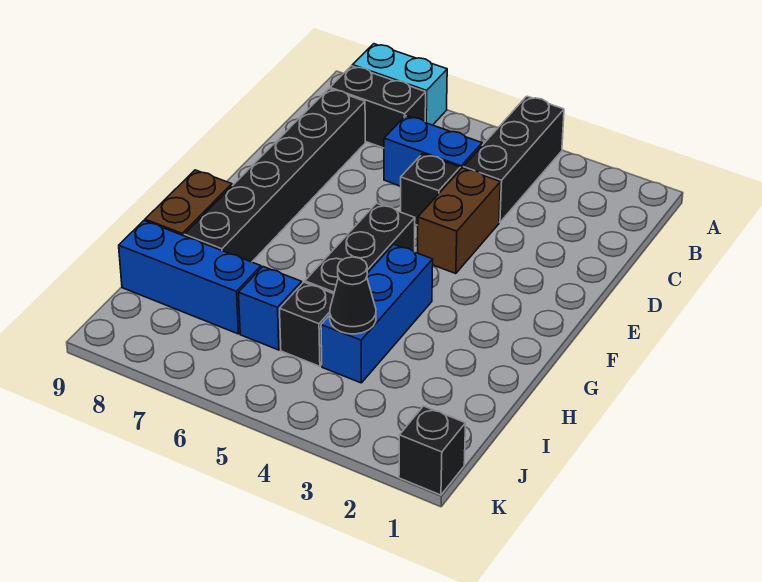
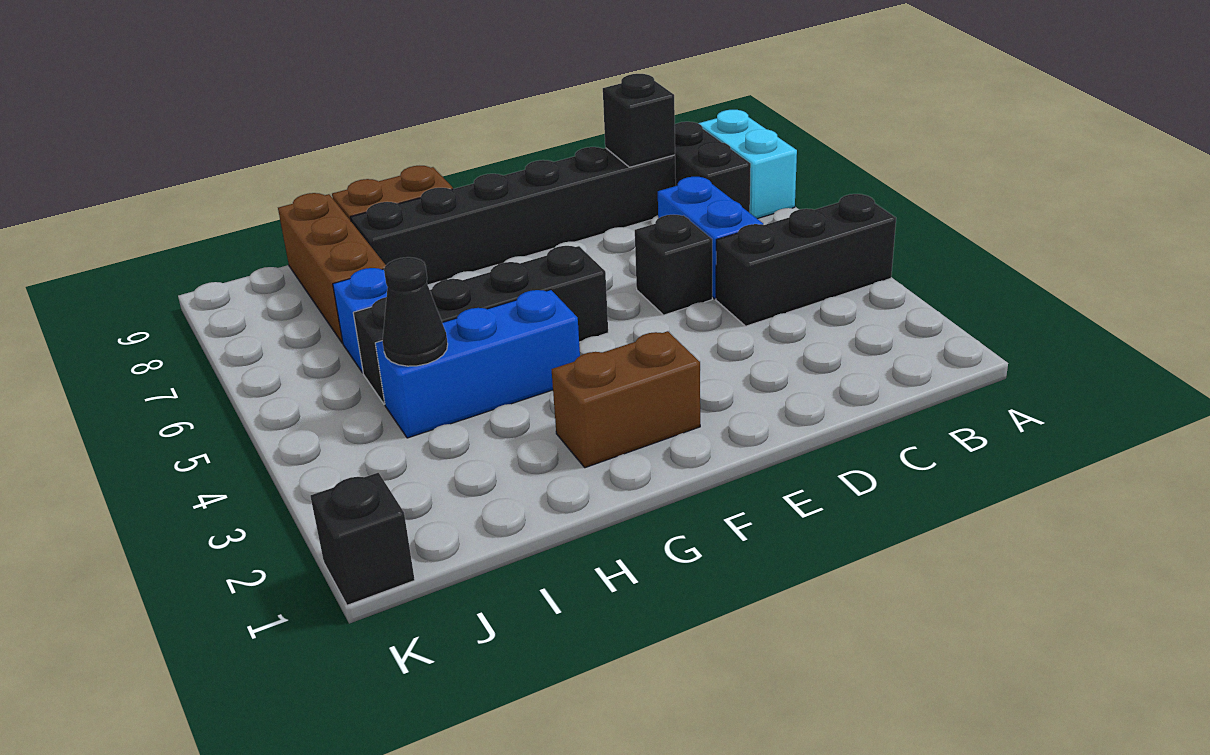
none -> black brick C8 level 2
brown brick D4:E4 level 1 -> brown brick F2:G2 level 1
blue brick I7:I9 level 1 -> brown brick I7:I9 level 1

